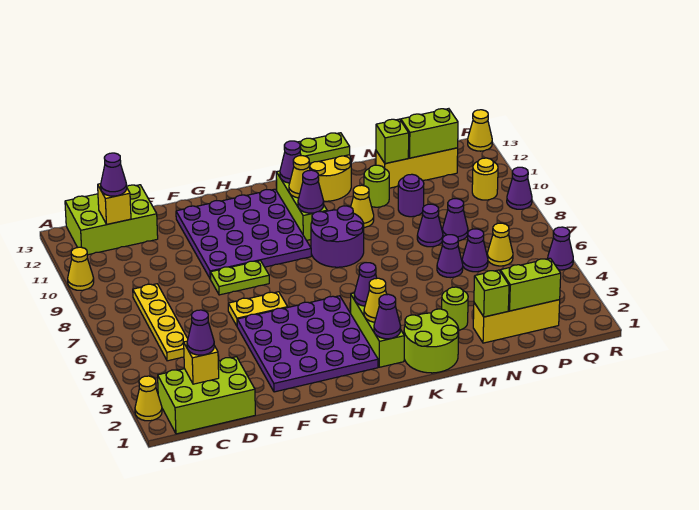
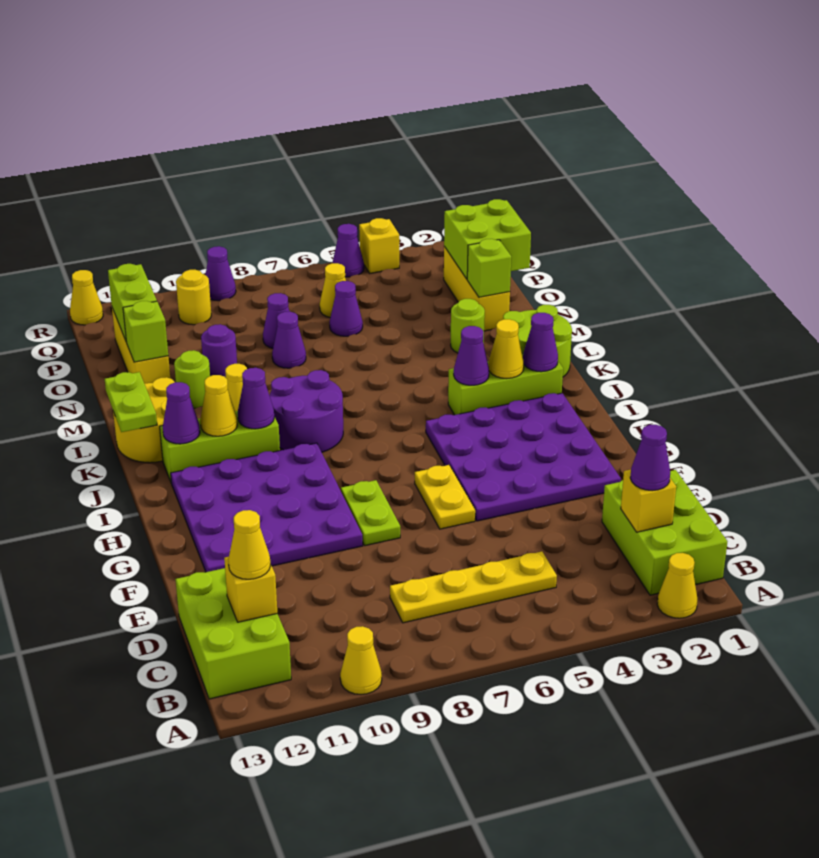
purple cone C12 level 3 -> yellow cone C12 level 3
purple cone N6 level 1 -> none
lime brick O2:P2 level 2 -> lime brick O1:P2 level 2
none -> yellow brick R4 level 1

